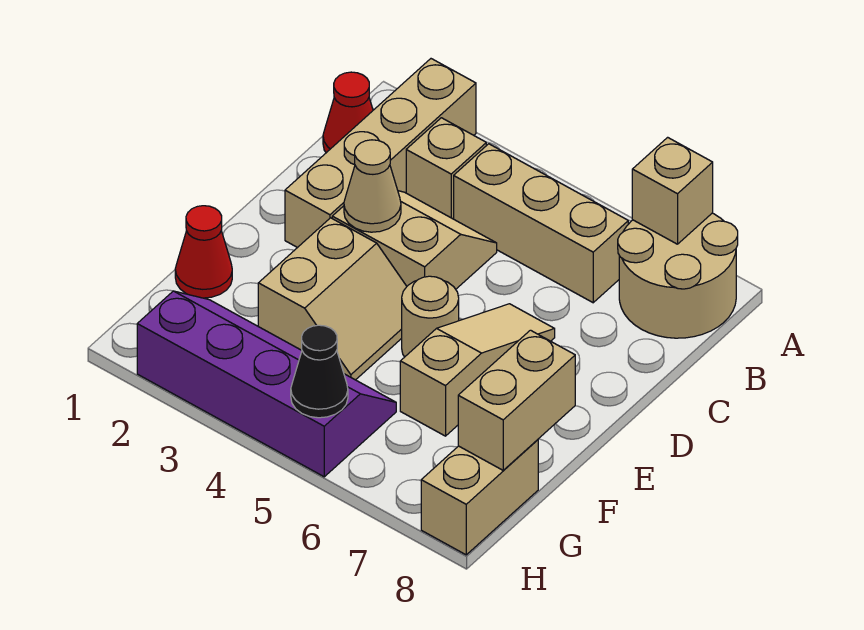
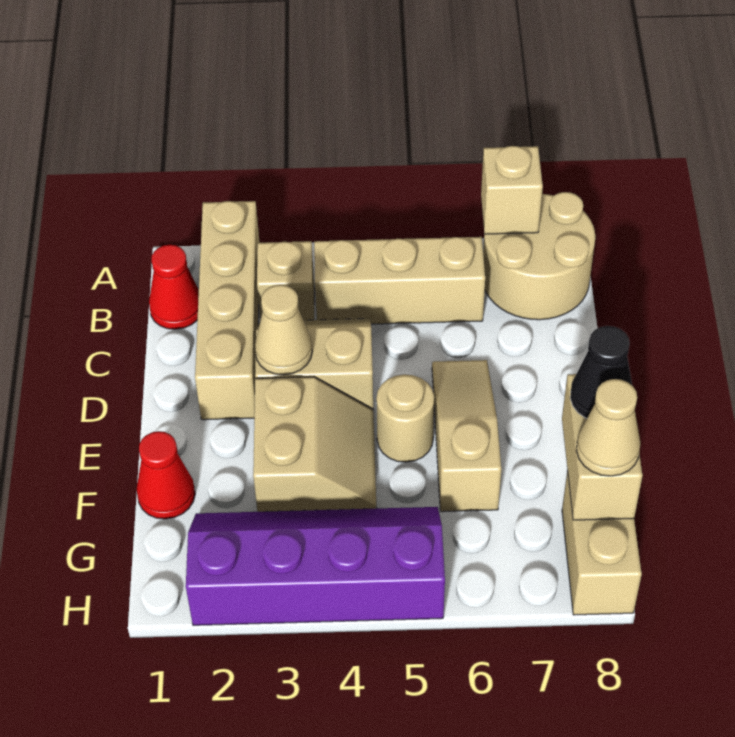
none -> tan cone G8 level 3
black cone H5 level 2 -> black cone F8 level 3

